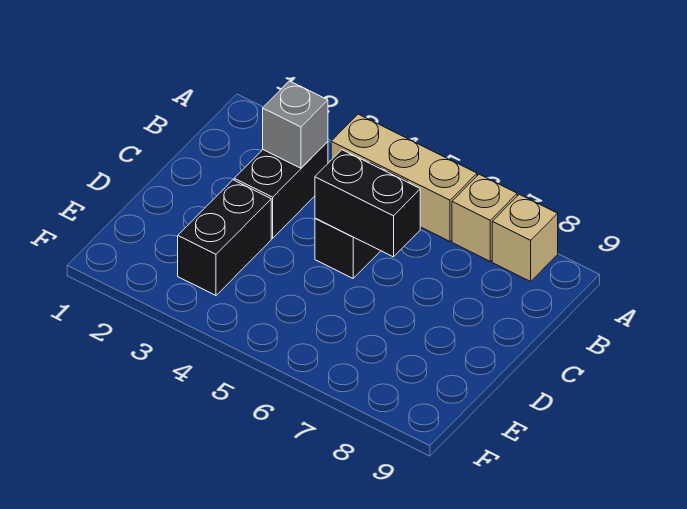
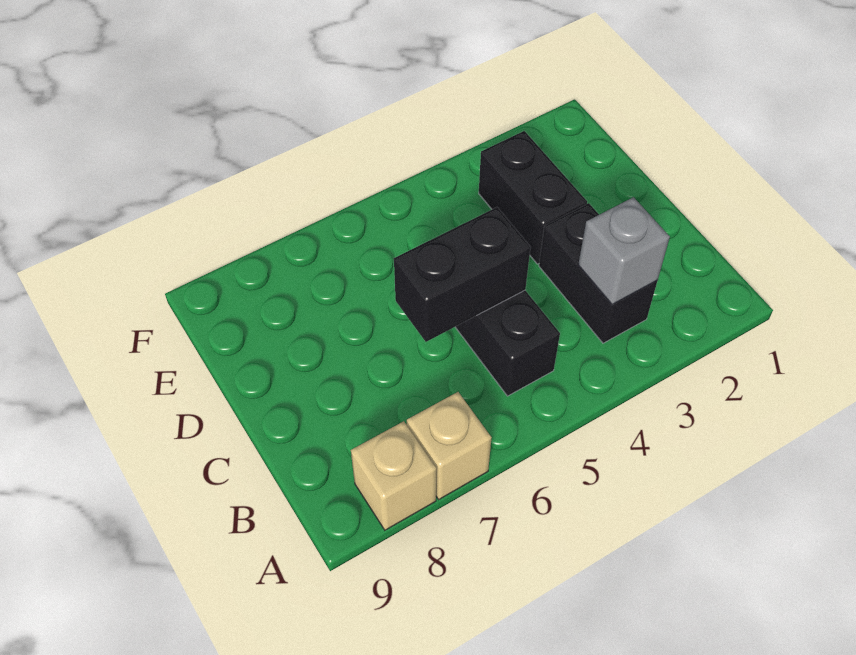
tan brick A4:A6 level 1 -> none

